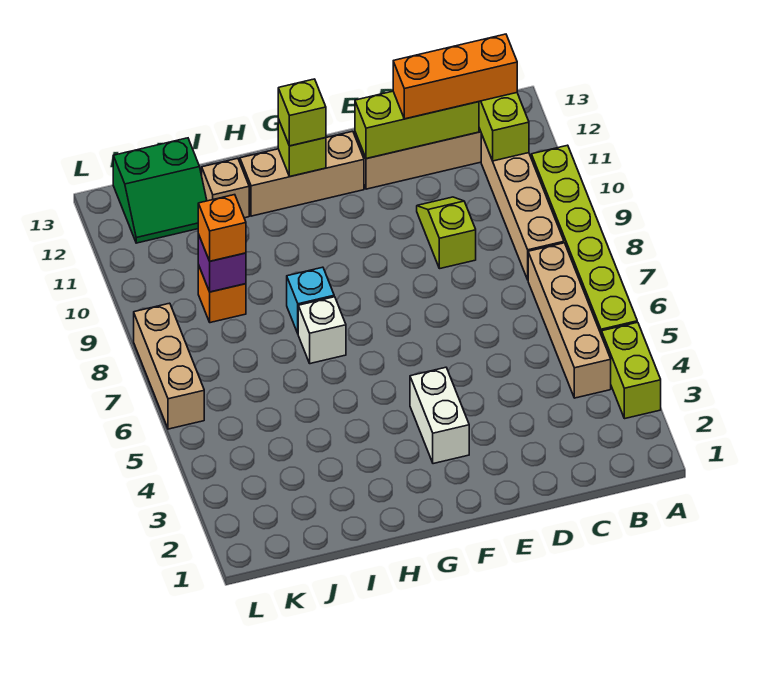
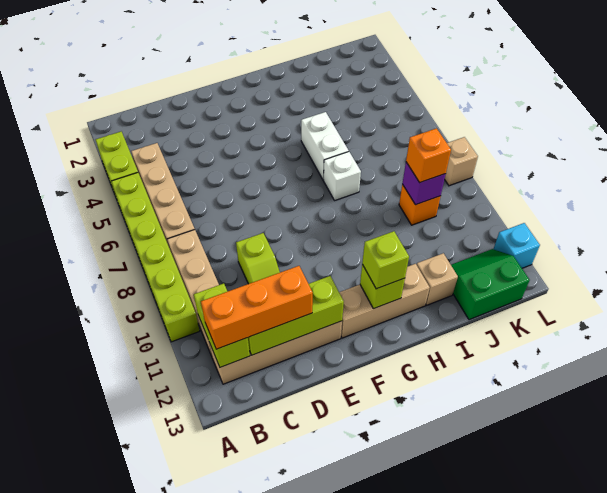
white brick F3:F4 level 1 -> white brick H5:H6 level 1
cyan brick H8 level 1 -> cyan brick L12 level 1
tan brick L6:L8 level 1 -> tan brick L8 level 1

